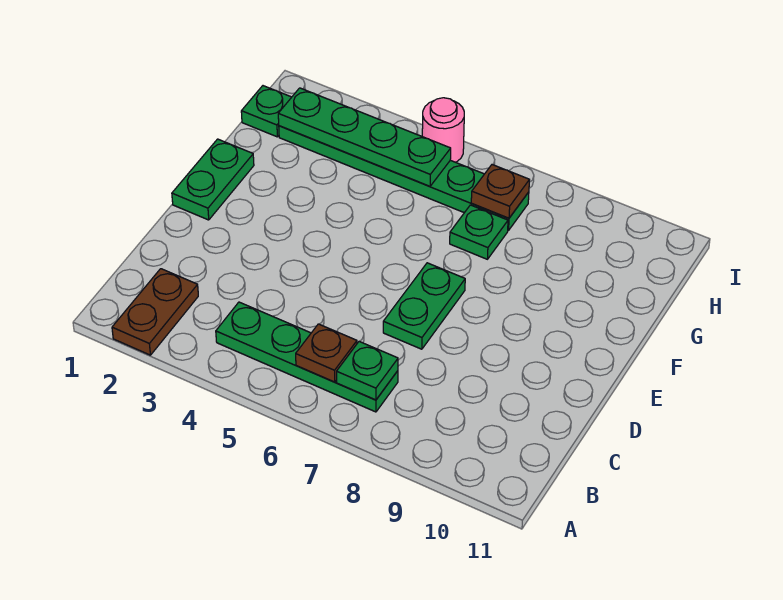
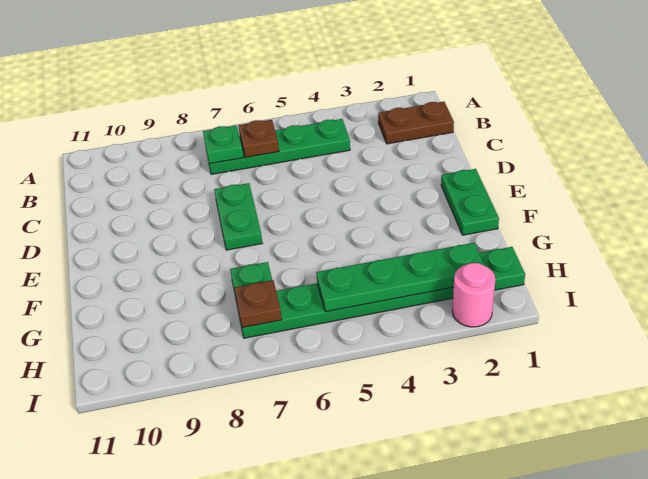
brown plate A2:B2 level 1 -> brown plate B1:B2 level 1
pink round brick I5 level 1 -> pink round brick I2 level 1

